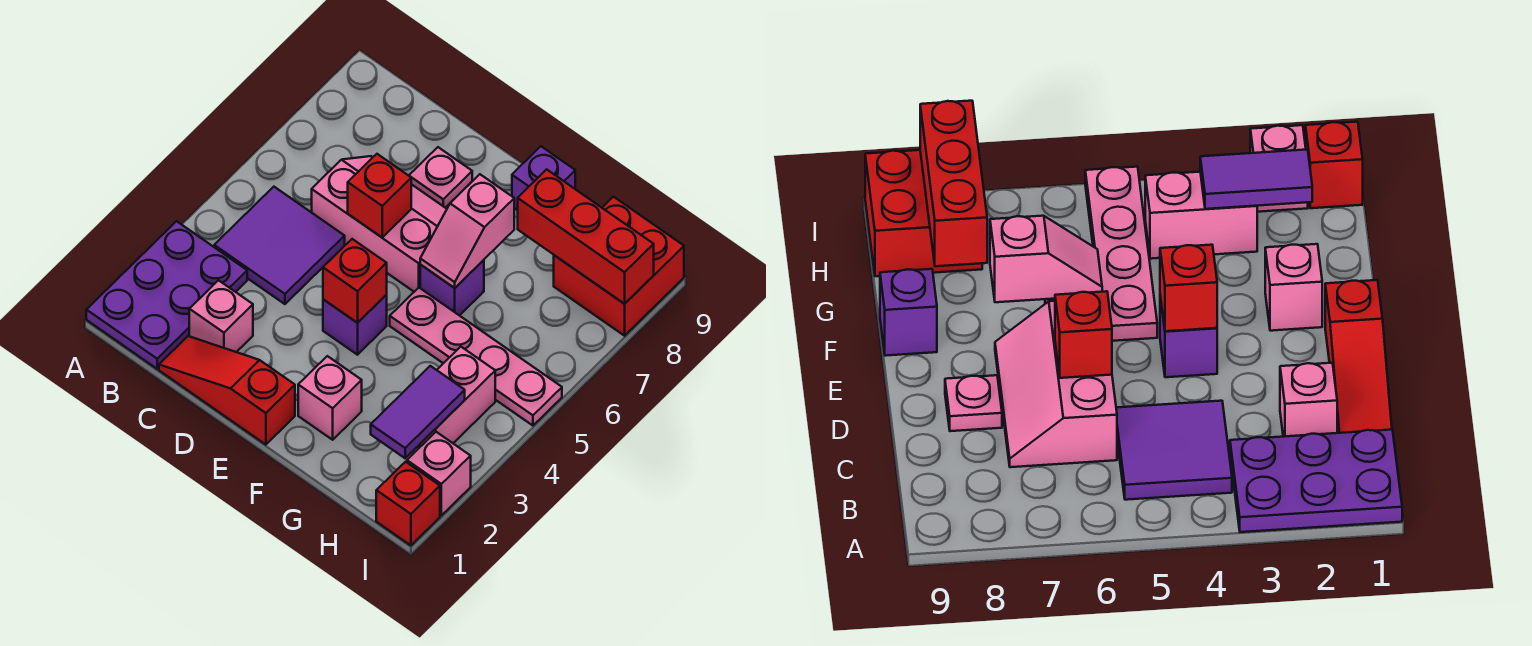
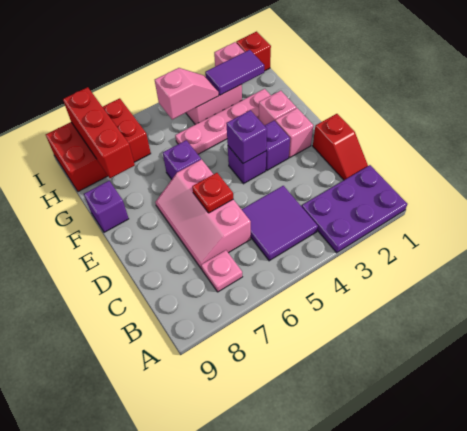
red slope C1:E1 level 1 top E -> red slope C1:D1 level 1 top D
pink brick C2 level 1 -> pink brick E2 level 1
red brick D6 level 2 -> red plate D6 level 2
pink plate D8 level 1 -> pink plate B7 level 1
none -> purple brick E3 level 1
red brick E4 level 2 -> purple brick E4 level 2
pink plate F5:I5 level 1 -> pink plate G2:G5 level 1
pink slope F6:F7 level 2 top 7 -> pink slope H4:H5 level 2 top 5
red brick H8:I9 level 1 -> red brick H7:I9 level 1

